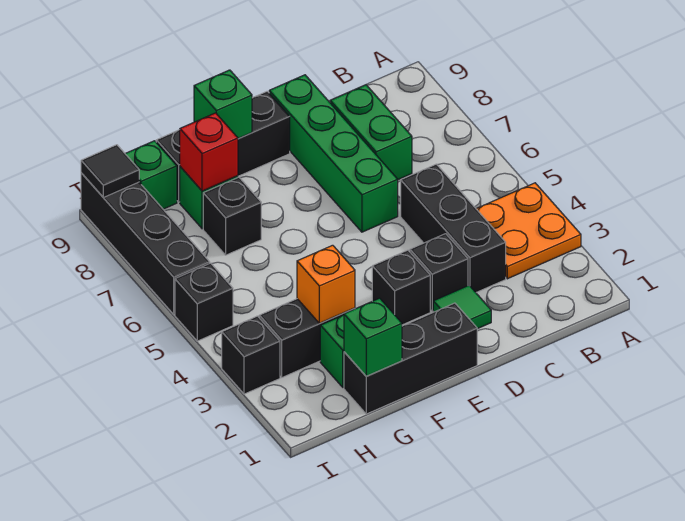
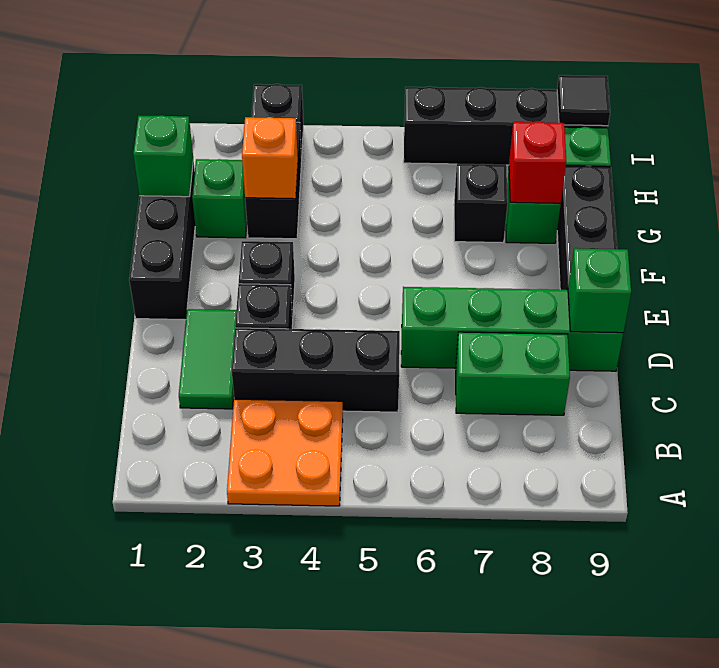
green tile D2 level 1 -> green tile C2:D2 level 1
green brick F9 level 2 -> green brick D9 level 2
black brick I5 level 1 -> none

